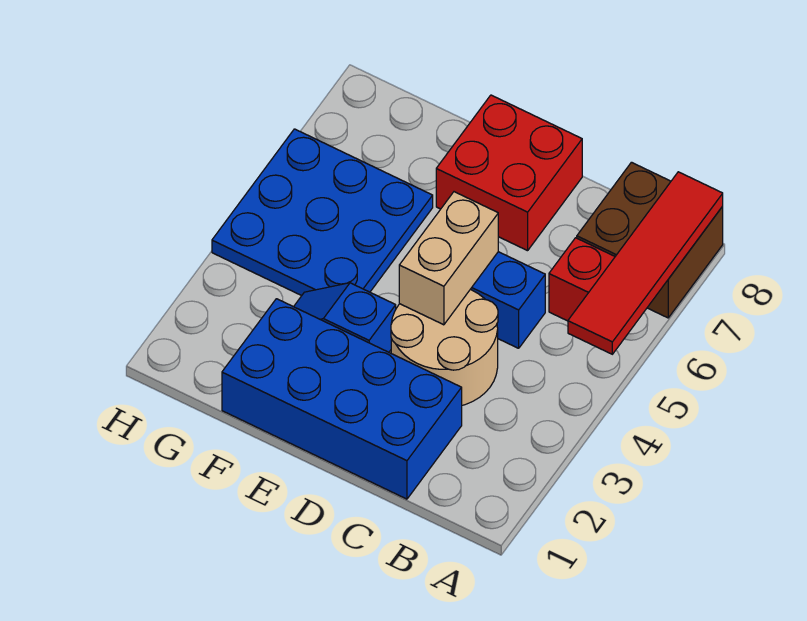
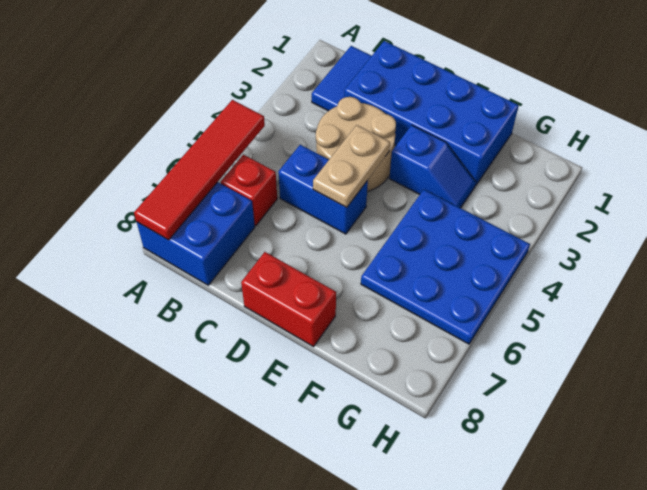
brown brick A7:B8 level 1 -> blue brick A7:B8 level 1
none -> blue tile B1:B2 level 1
tan brick D4:D5 level 2 -> tan plate D4:D5 level 2
red brick D7:E8 level 1 -> red brick D8:E8 level 1

